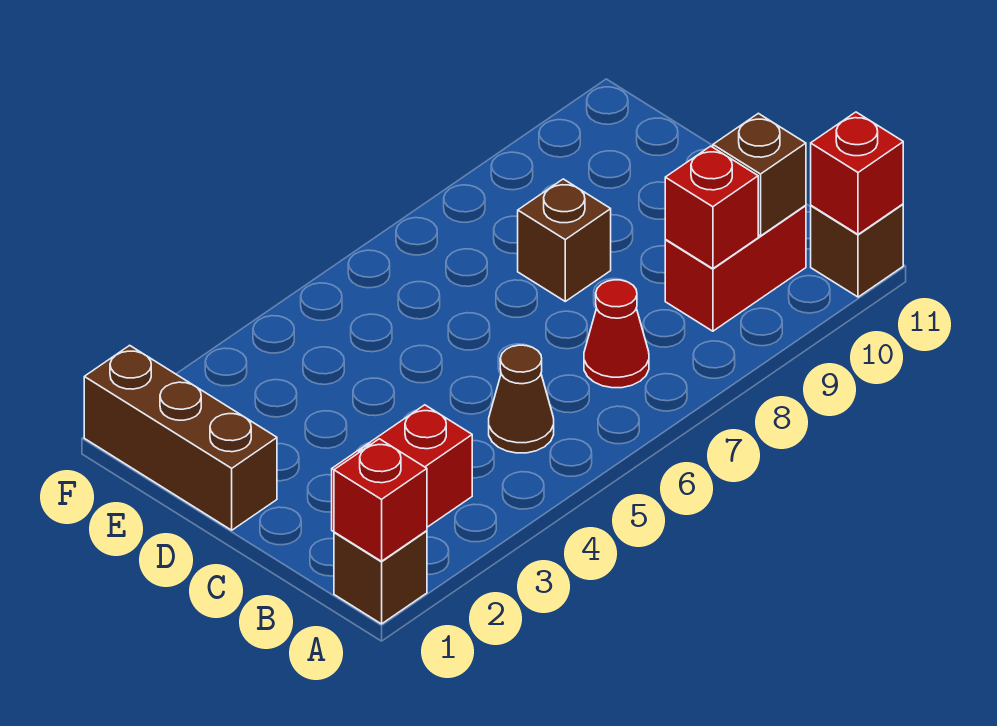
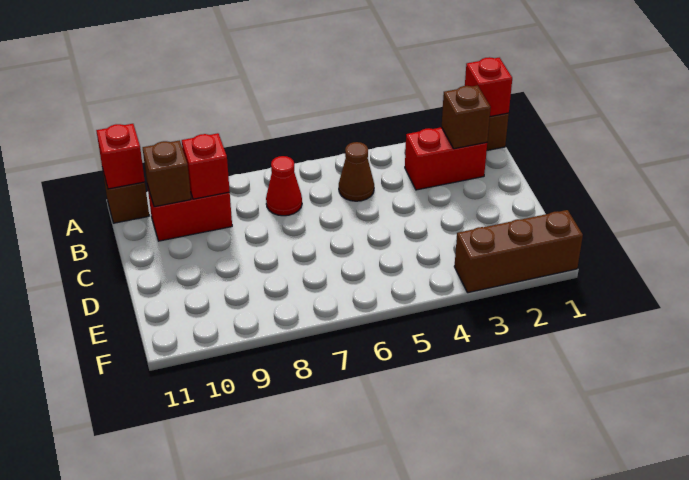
brown brick D1:F1 level 1 -> brown brick F1:F3 level 1
brown brick D8 level 1 -> brown brick B2 level 2

